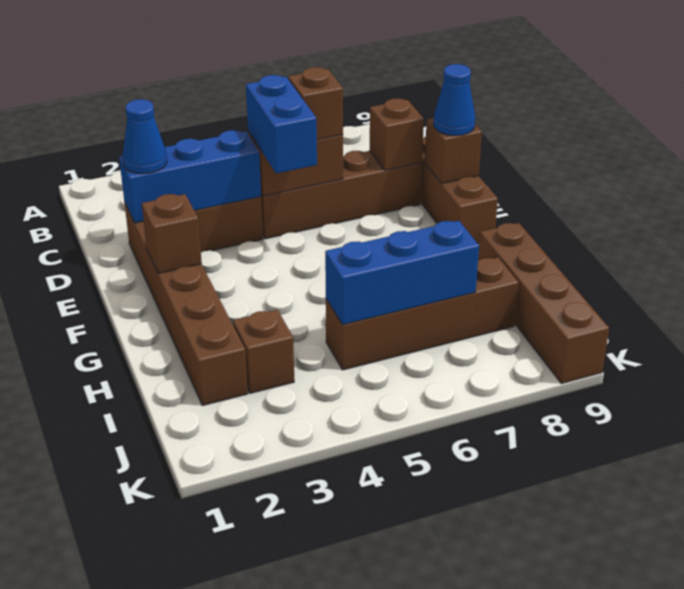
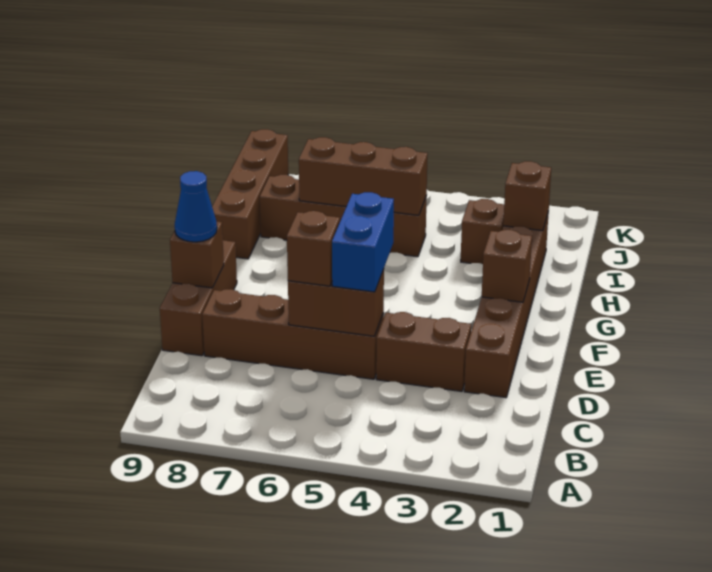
blue brick D2:D4 level 2 -> none
blue cone D2 level 3 -> none
brown brick D8 level 2 -> brown brick I2 level 2
blue brick I5:I7 level 2 -> brown brick I5:I7 level 2

